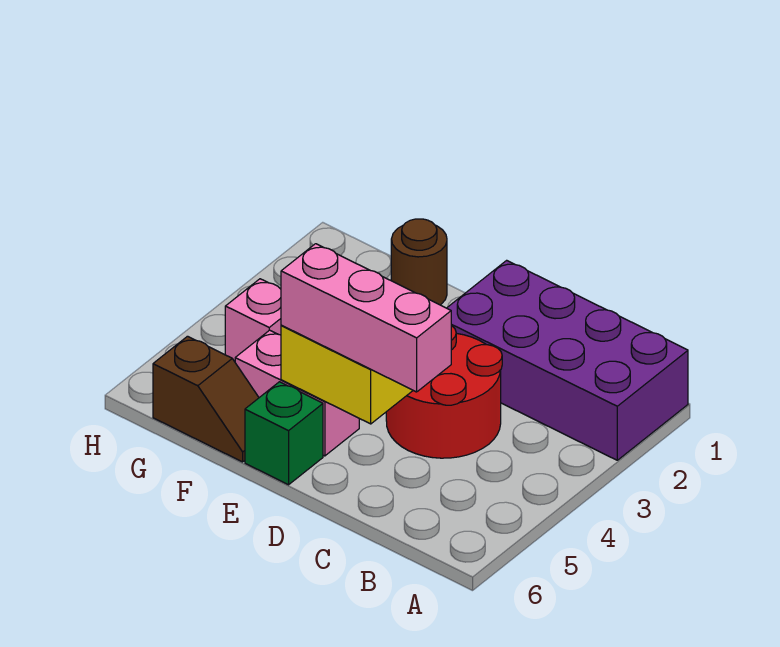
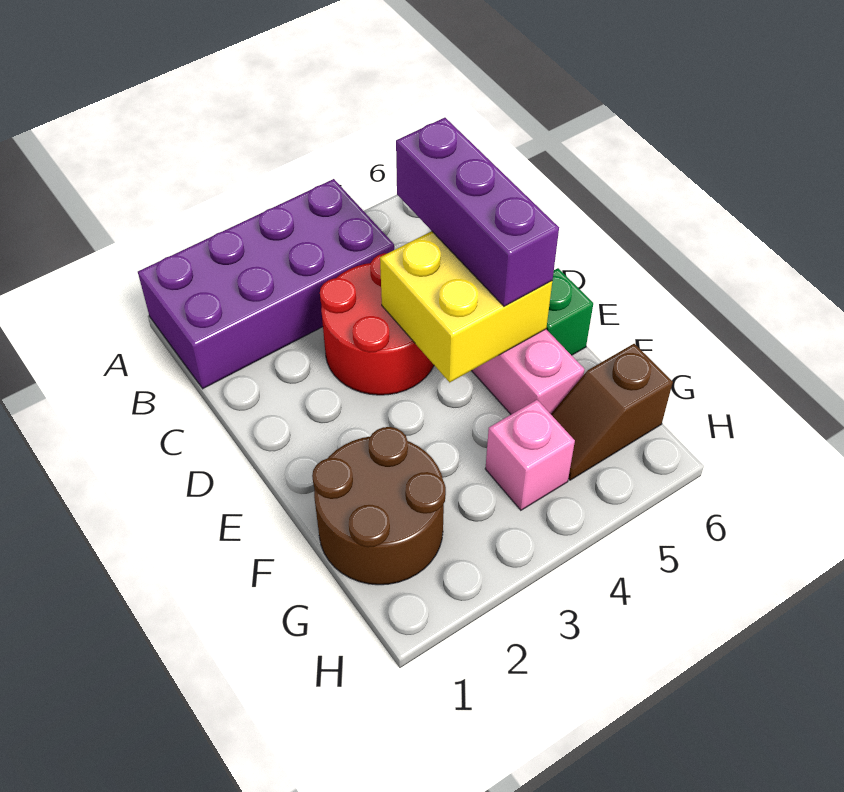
purple brick A1:D2 level 1 -> purple brick A1:B4 level 1
pink brick C5:E5 level 3 -> purple brick C5:E5 level 3
brown round brick F1 level 1 -> brown round brick F1:G2 level 1
brown slope F6:G6 level 1 top G -> brown slope G5:G6 level 1 top 6

